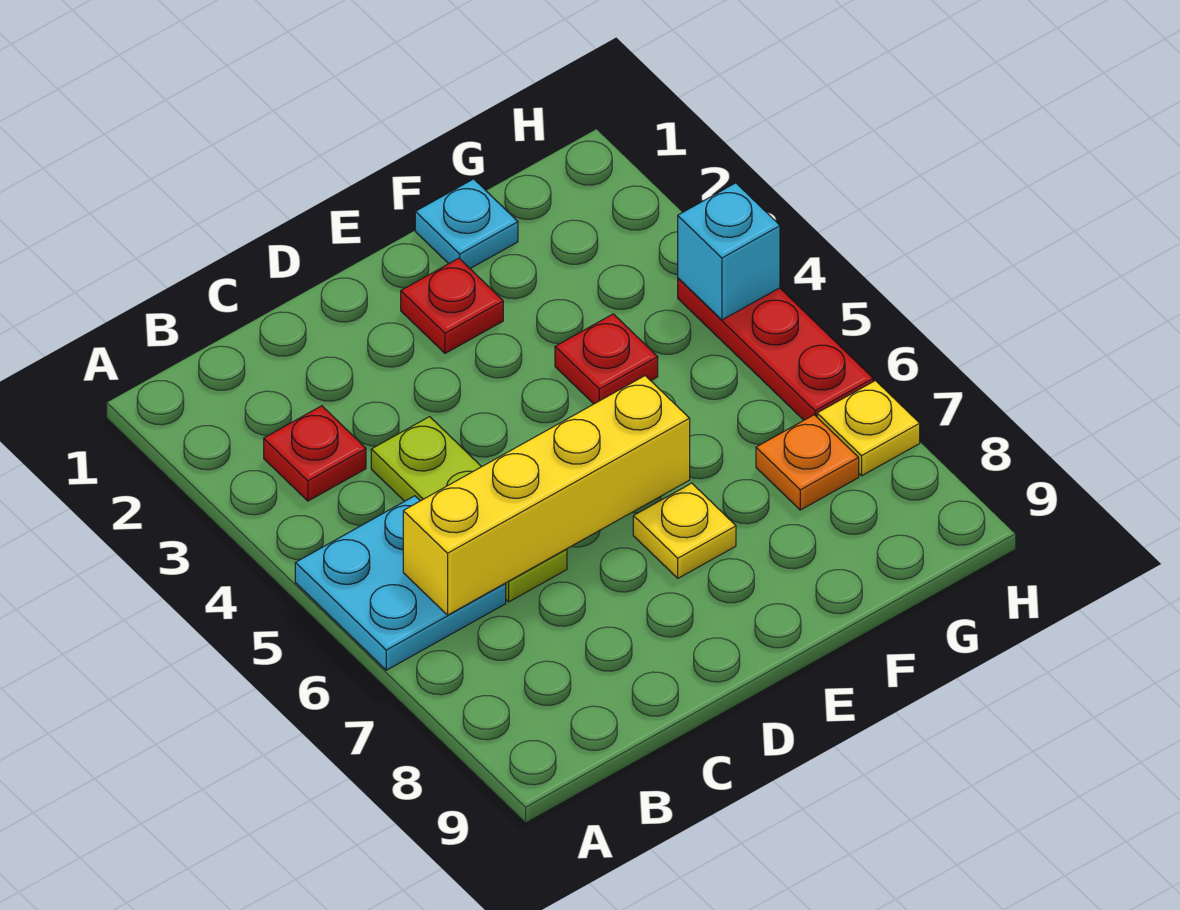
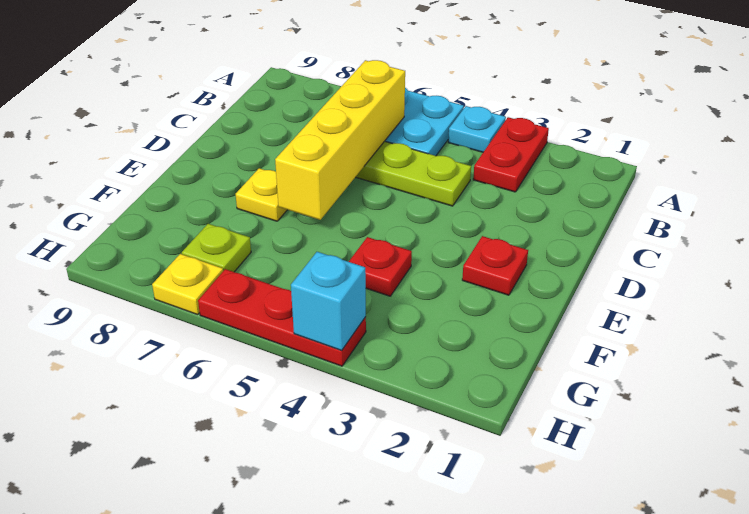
red plate B3 level 1 -> red plate A3:B3 level 1
cyan plate F1 level 1 -> cyan plate A4 level 1
orange plate G7 level 1 -> lime plate G7 level 1

